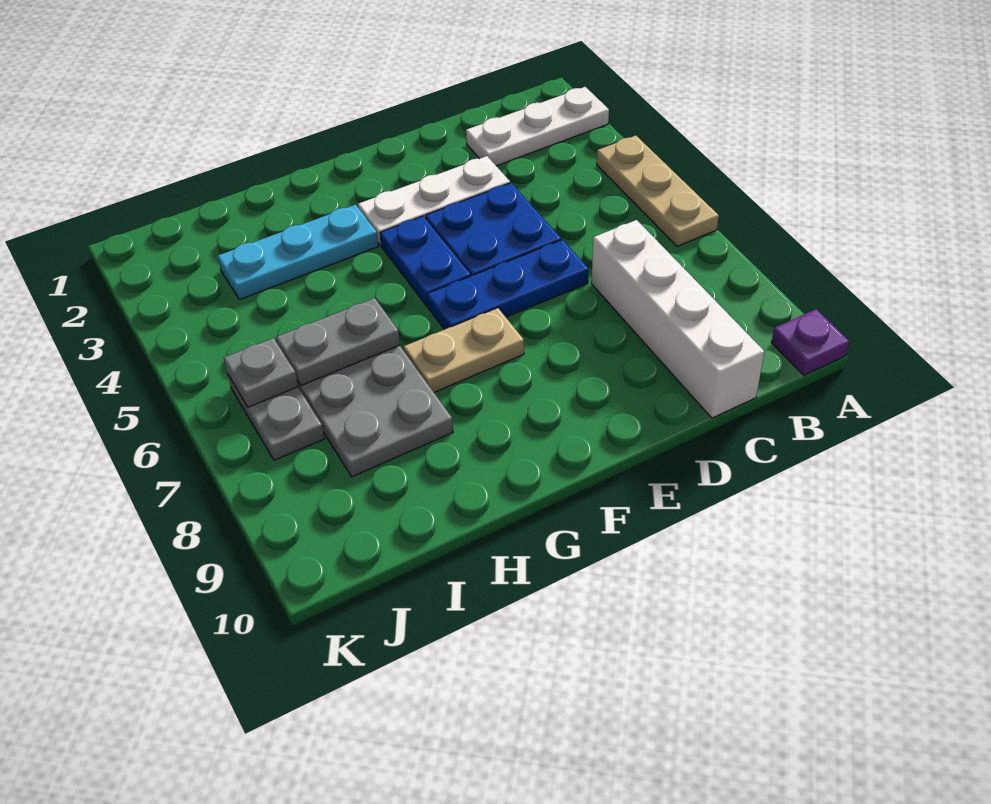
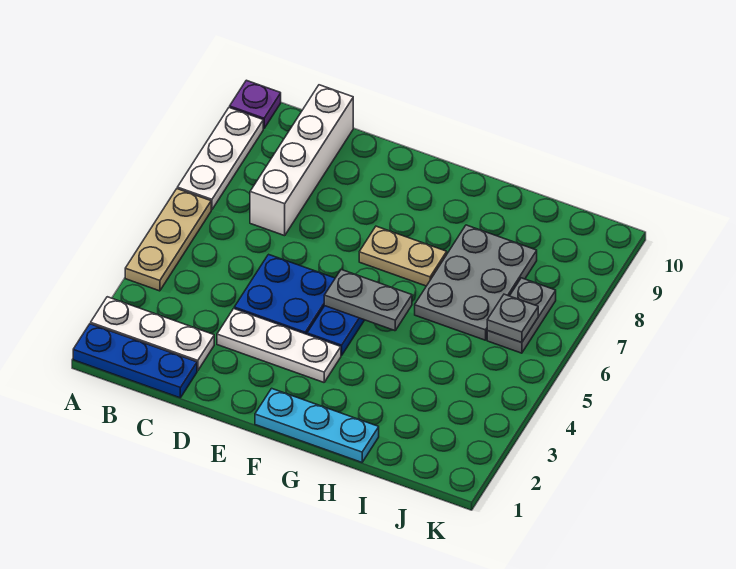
none -> white plate A7:A9 level 1
blue plate D6:F6 level 1 -> blue plate A1:C1 level 1
cyan plate G3:I3 level 1 -> cyan plate F1:H1 level 1
grey plate H6:I6 level 2 -> grey plate F5:G5 level 2

